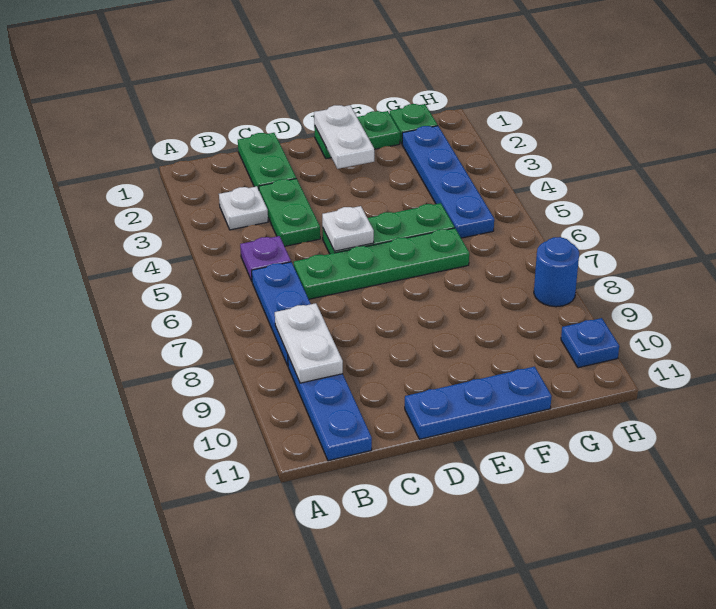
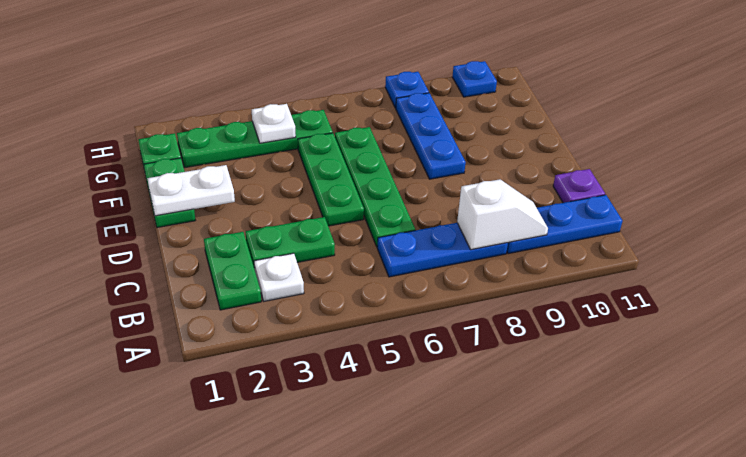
purple plate B5 level 1 -> purple plate C11 level 1
white plate B8:B9 level 2 -> white slope B8:B9 level 2 top 8
green plate C1:C2 level 1 -> green plate B2:C2 level 1
white plate D5 level 2 -> white plate G4 level 2
blue plate D11:F11 level 1 -> blue plate E8:G8 level 1
blue plate G2:G5 level 1 -> green plate G2:G5 level 1
blue round brick H8 level 1 -> blue plate H8 level 1

